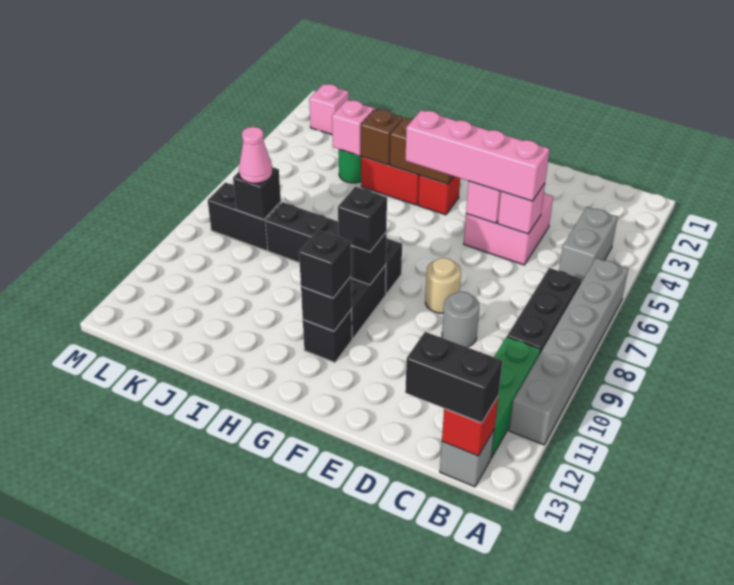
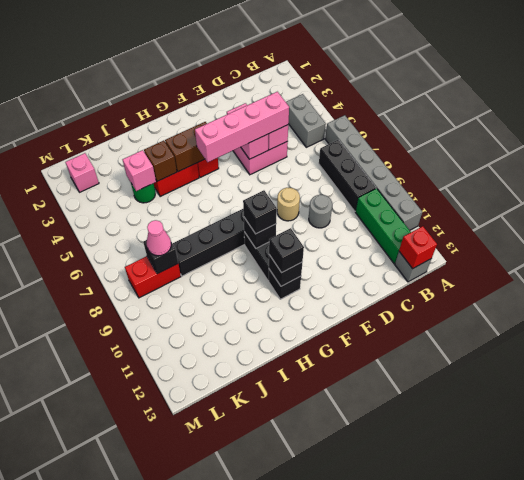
black brick B13:C13 level 3 -> none
black brick K8:L8 level 1 -> red brick K8:L8 level 1

